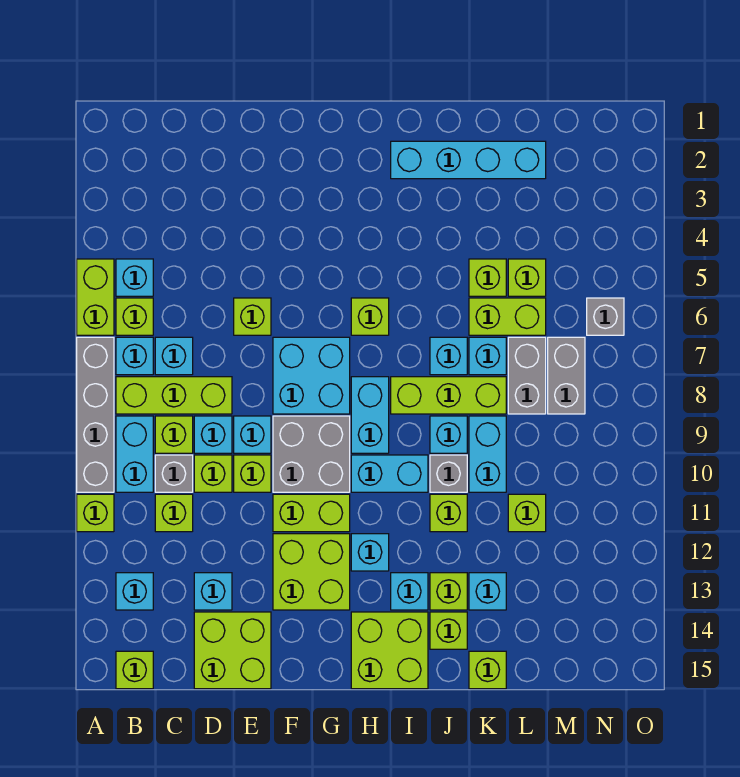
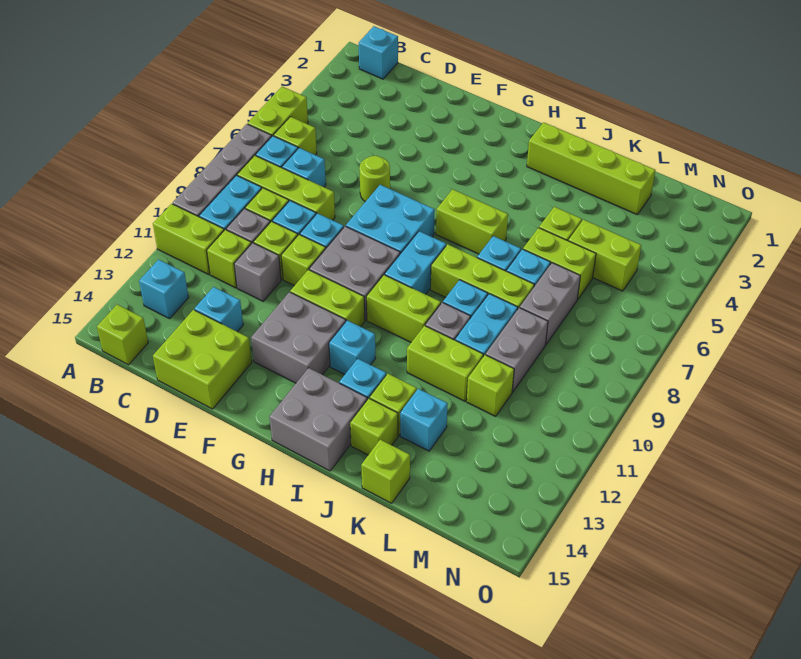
lime brick A11 level 1 -> lime brick A11:B11 level 1
cyan brick B5 level 1 -> cyan brick B1 level 1
lime brick E6 level 1 -> lime round brick E6 level 1
lime brick F12:G13 level 1 -> grey brick F12:G13 level 1
lime brick H6 level 1 -> lime brick H6:I6 level 1
cyan brick H10:I10 level 1 -> lime brick H10:I10 level 1
lime brick H14:I15 level 1 -> grey brick H14:I15 level 1
cyan brick I2:L2 level 1 -> lime brick I2:L2 level 1
lime brick J11 level 1 -> lime brick J11:K11 level 1
lime brick L5 level 1 -> lime brick L5:M5 level 1
grey brick M7:M8 level 1 -> grey brick L9:L10 level 1
grey brick N6 level 1 -> grey brick D11 level 1

